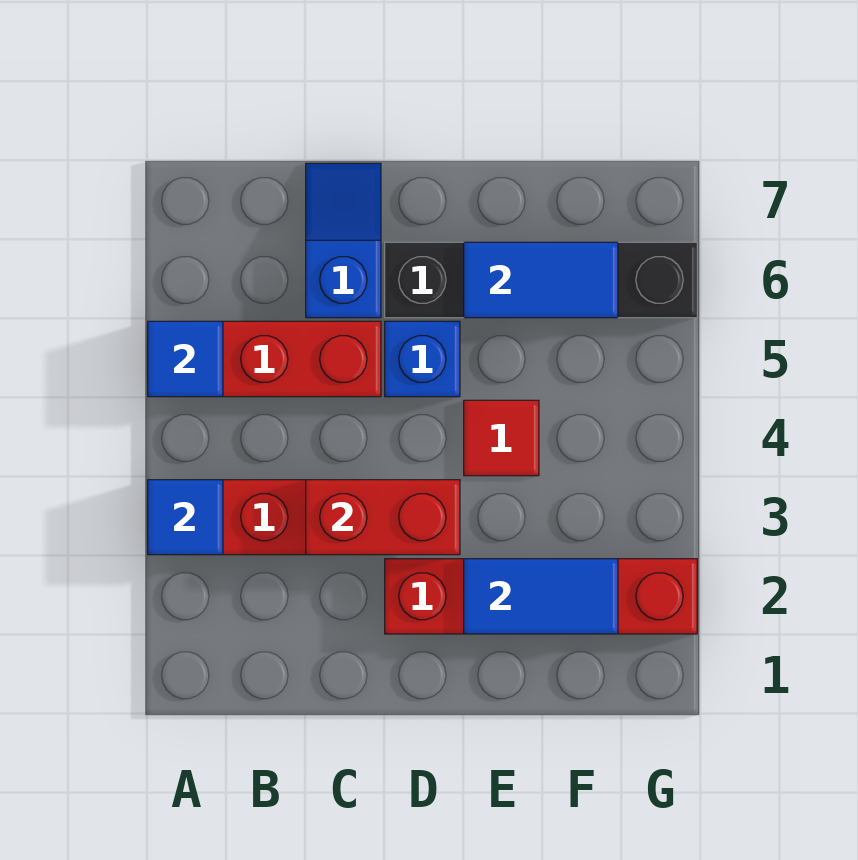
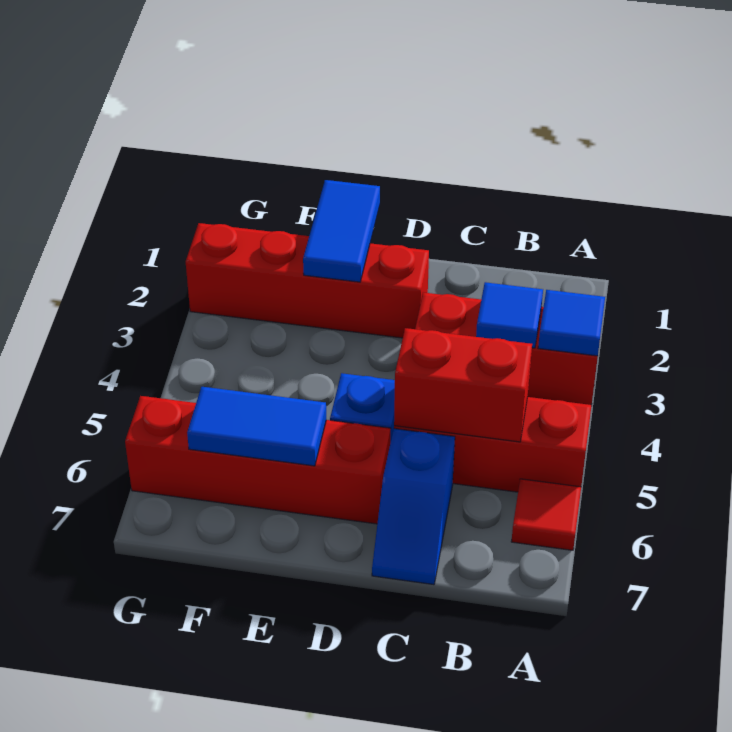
blue tile A5 level 2 -> blue tile B3 level 2
red brick C3:D3 level 2 -> red brick B5:C5 level 2
black brick D6:G6 level 1 -> red brick D6:G6 level 1
blue tile E2:F2 level 2 -> blue tile E1:E2 level 2
red tile E4 level 1 -> red tile A6 level 1

